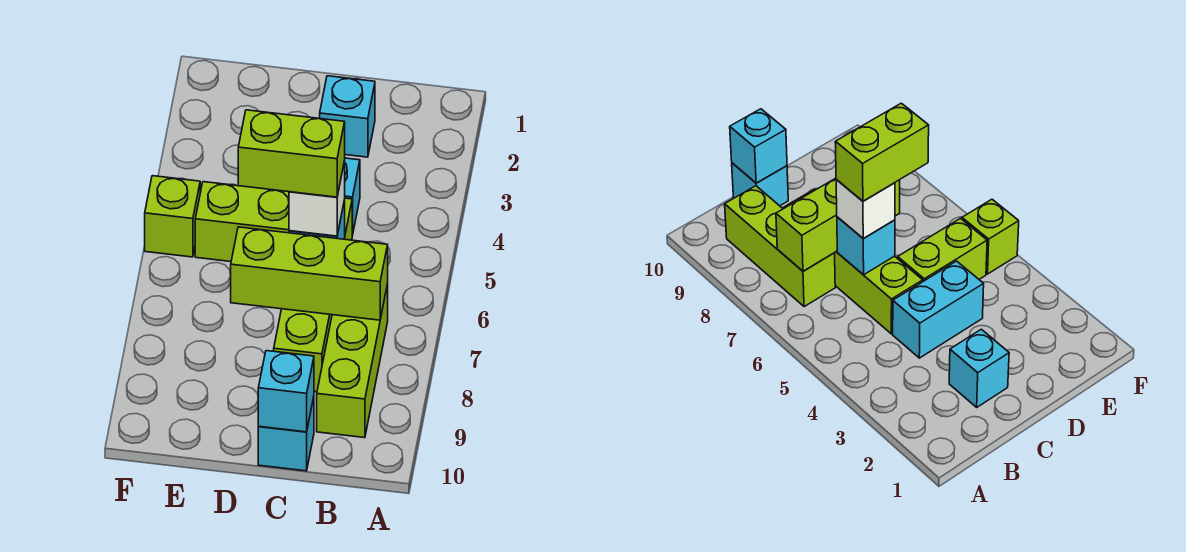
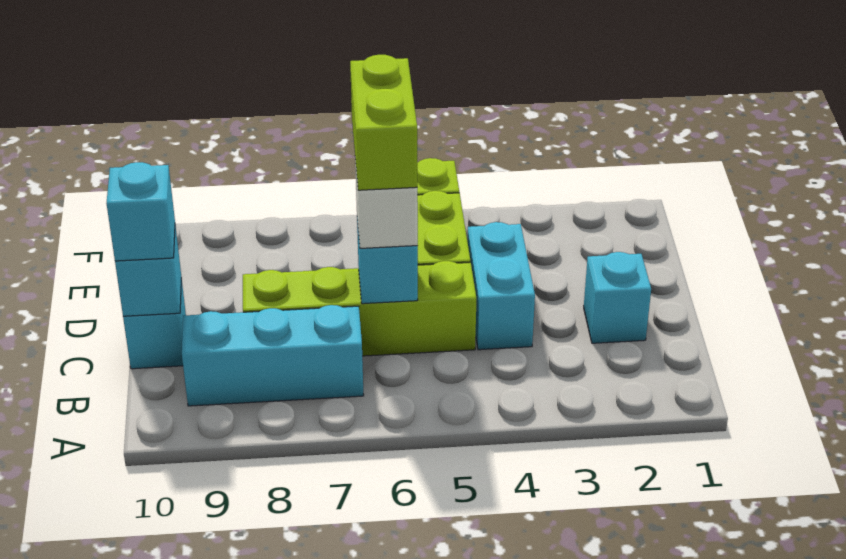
lime brick B7:B9 level 1 -> cyan brick B7:B9 level 1
lime brick B7:D7 level 2 -> none
none -> cyan brick C10 level 3

